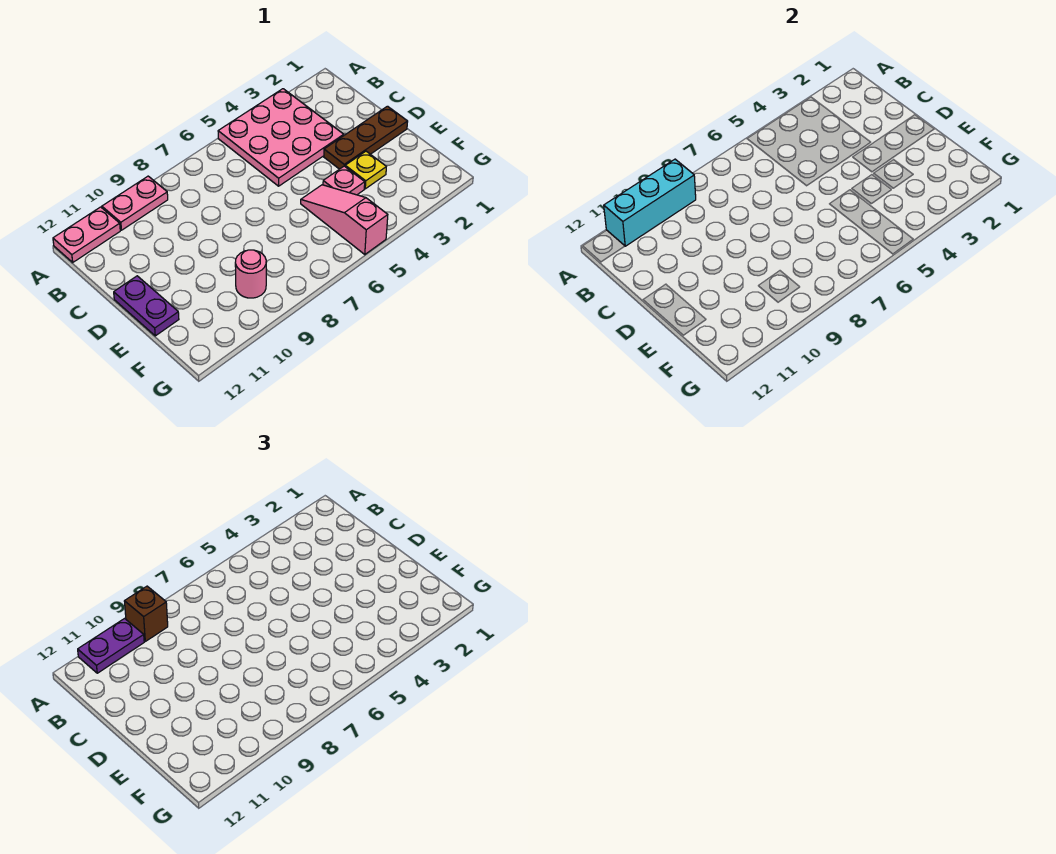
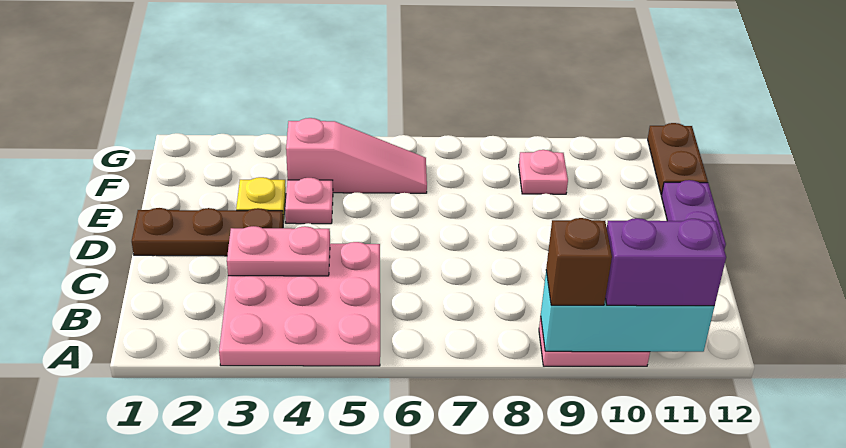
purple plate A10:A11 level 3 -> purple brick A10:A11 level 3
pink plate A11:A12 level 1 -> pink plate C3:C4 level 2
pink slope E5:G5 level 1 top G -> pink slope F4:F6 level 1 top 4
pink round brick F9 level 1 -> pink plate F9 level 1
none -> brown plate F12:G12 level 1

